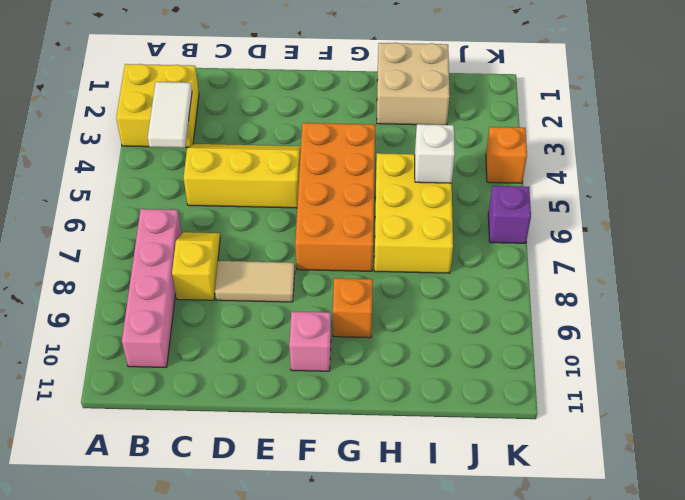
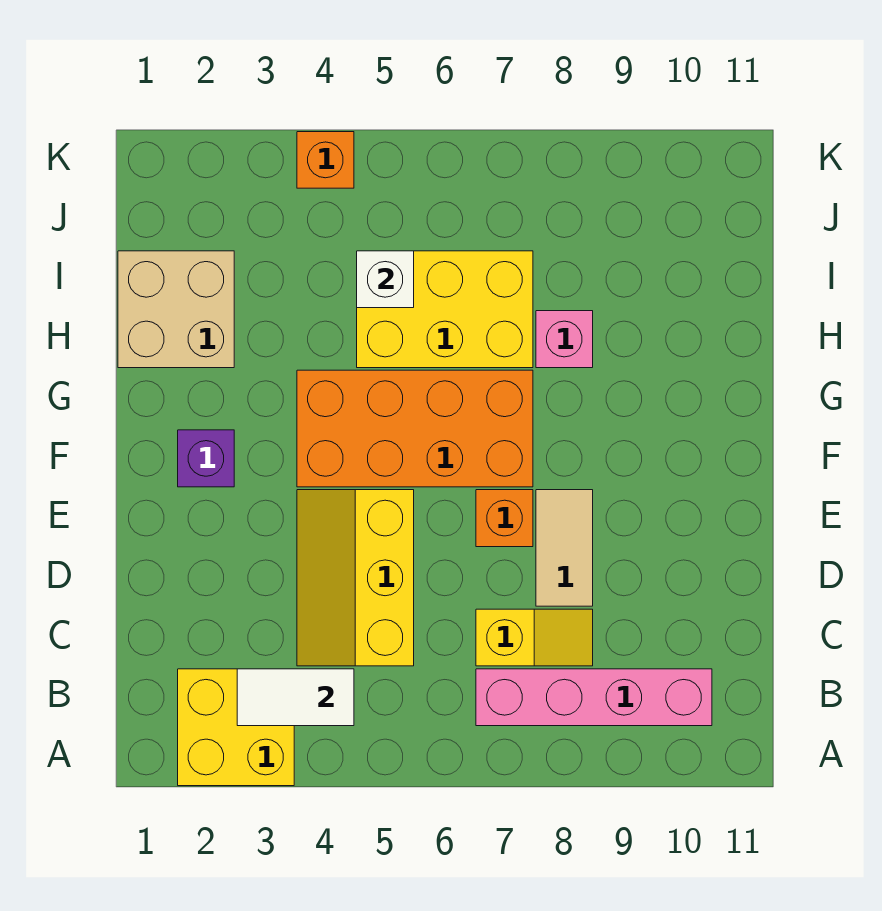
yellow slope C7:C8 level 1 top 8 -> yellow slope C7:C8 level 1 top 7
pink brick F10 level 1 -> pink brick H8 level 1
orange brick G9 level 1 -> orange brick E7 level 1
purple brick K6 level 1 -> purple brick F2 level 1

